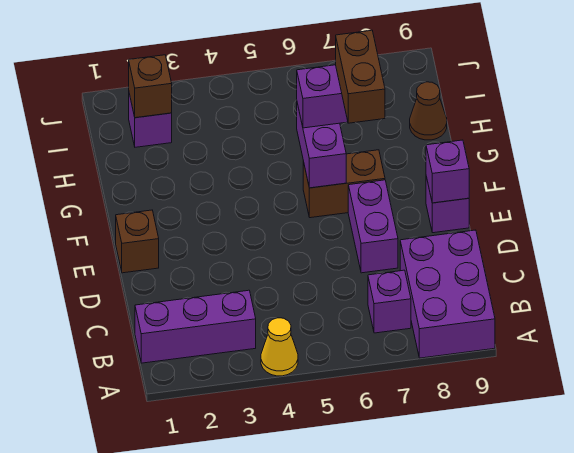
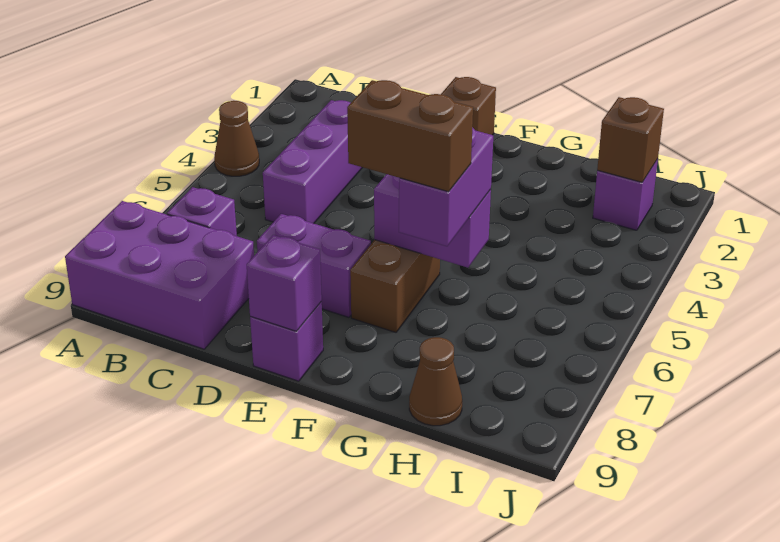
yellow cone A4 level 1 -> brown cone A4 level 1
purple brick B1:B3 level 1 -> purple brick C3:C5 level 1

